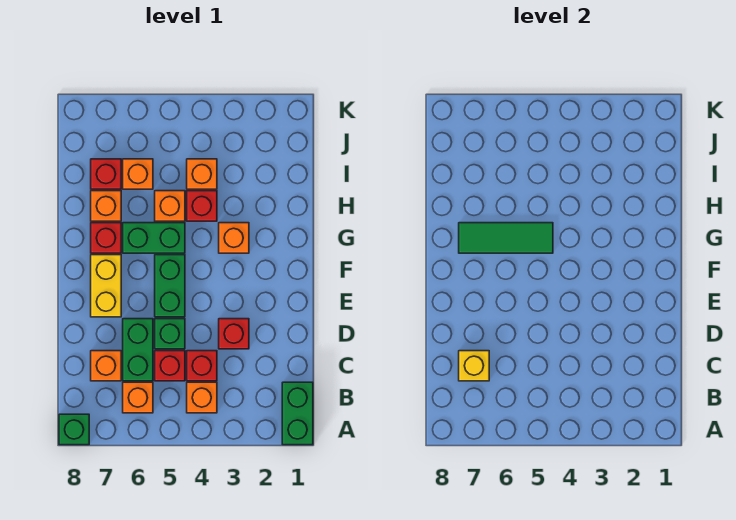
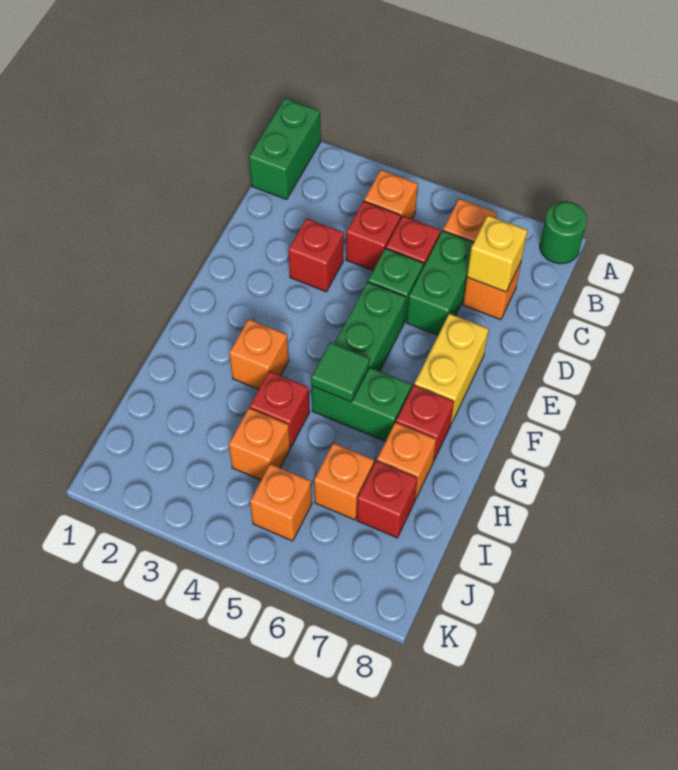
green brick A8 level 1 -> green round brick A8 level 1
green tile G5:G7 level 2 -> green tile G5 level 2
orange brick H5 level 1 -> orange brick J5 level 1

